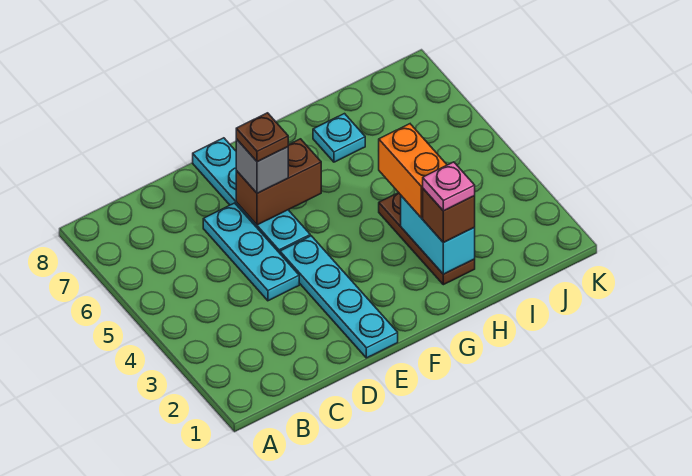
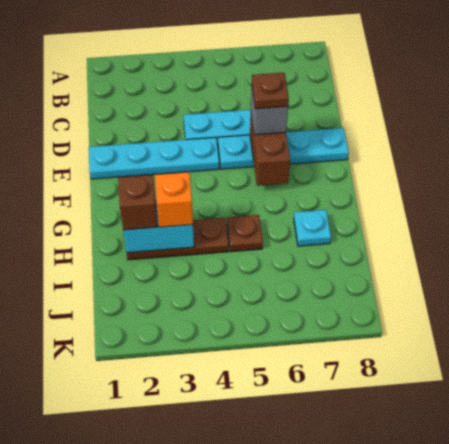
pink plate H2 level 4 -> none
orange brick H3:H4 level 3 -> orange brick H3 level 3
none -> brown plate H5 level 1

